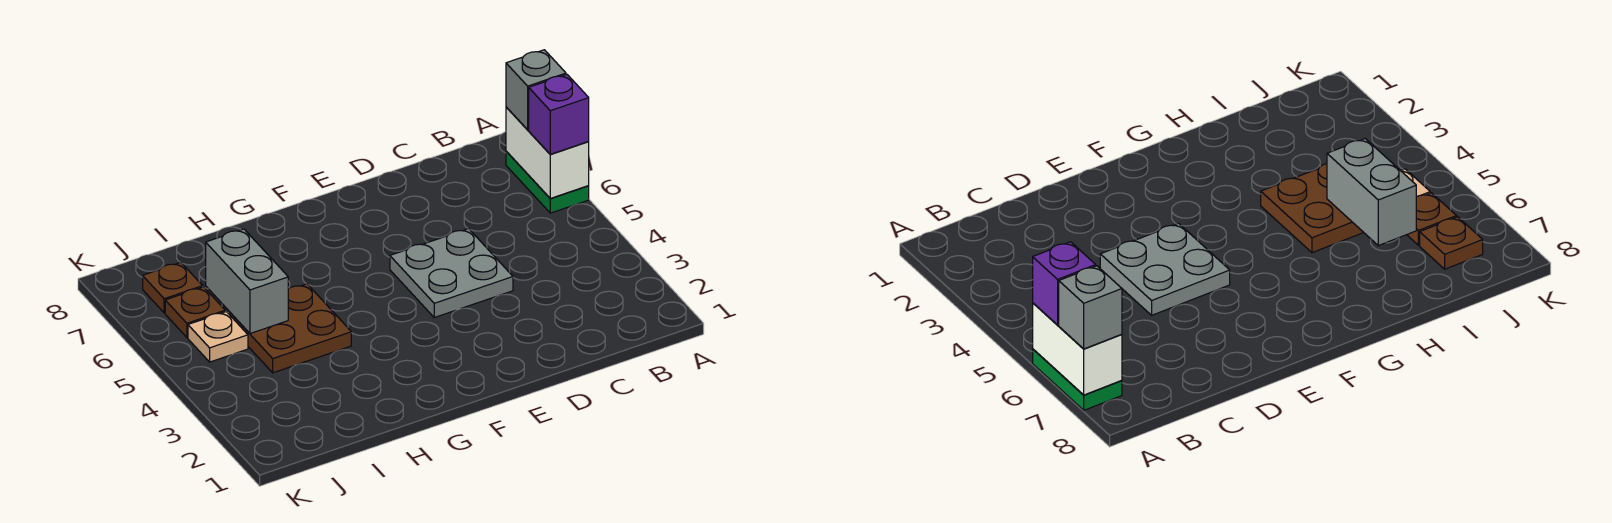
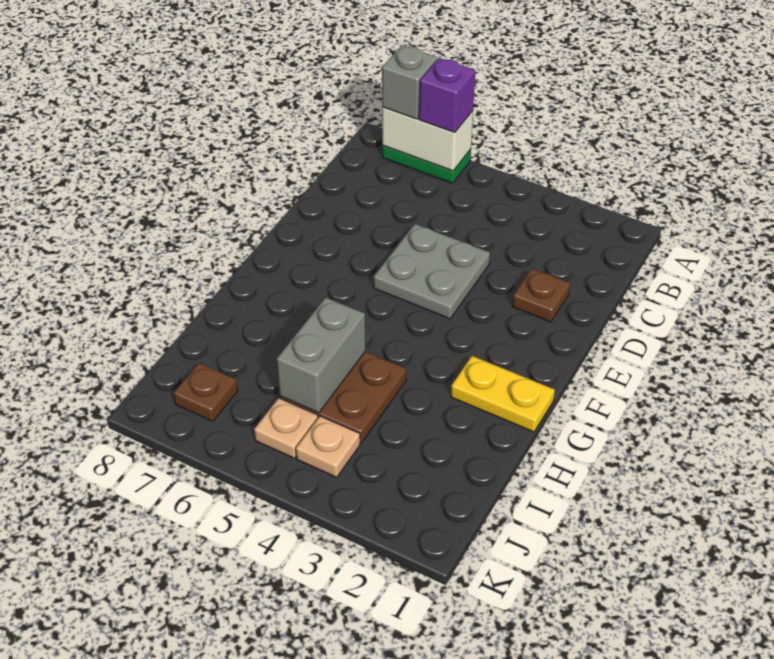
none -> yellow plate G1:G2 level 1
grey brick I5:I6 level 2 -> grey brick H5:I5 level 2
none -> tan plate J4 level 1
brown plate J6 level 1 -> brown plate D2 level 1

